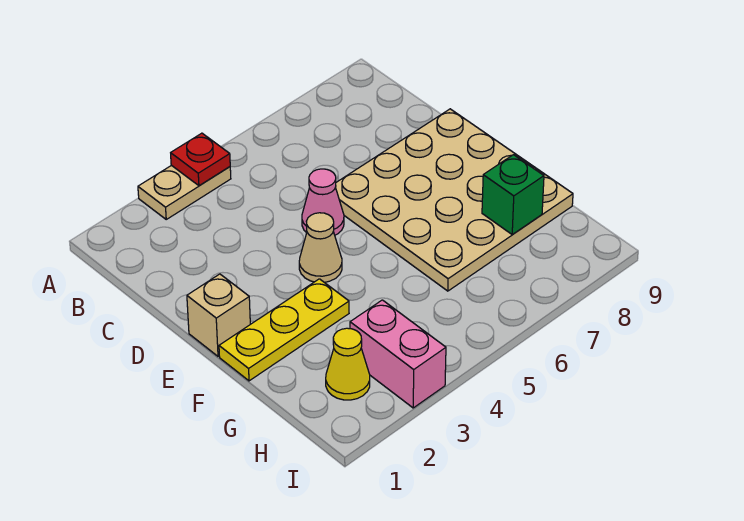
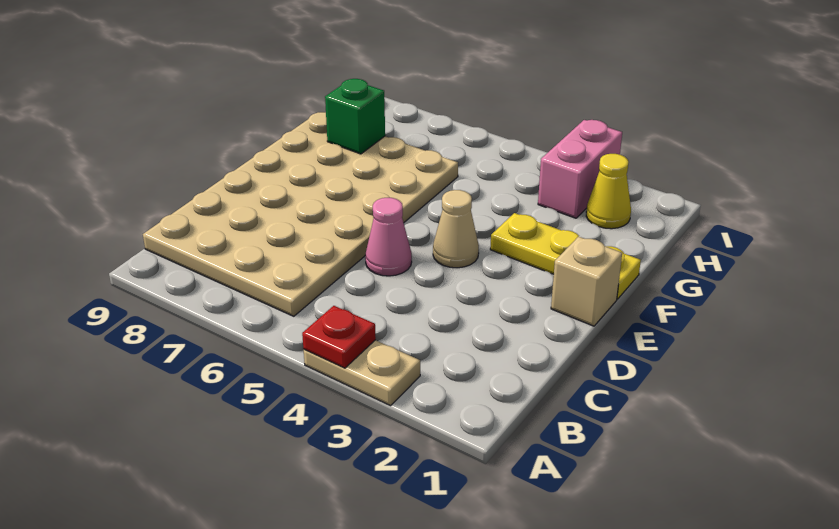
tan plate D6:G9 level 1 -> tan plate B6:G9 level 1

